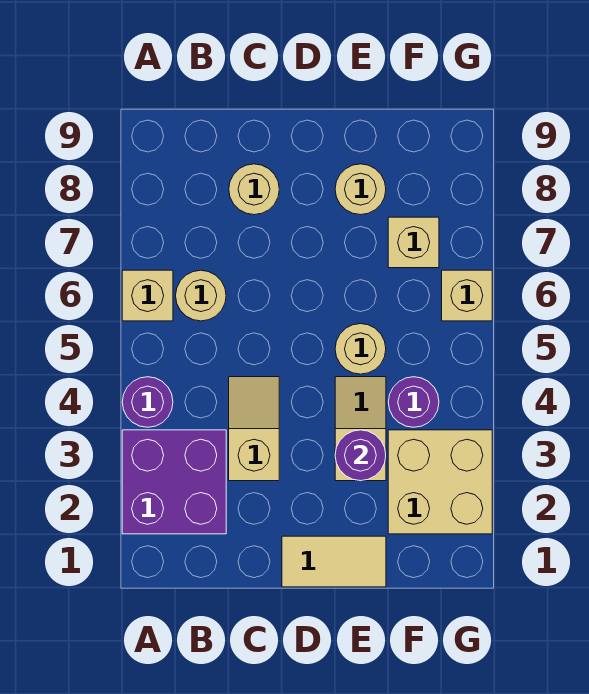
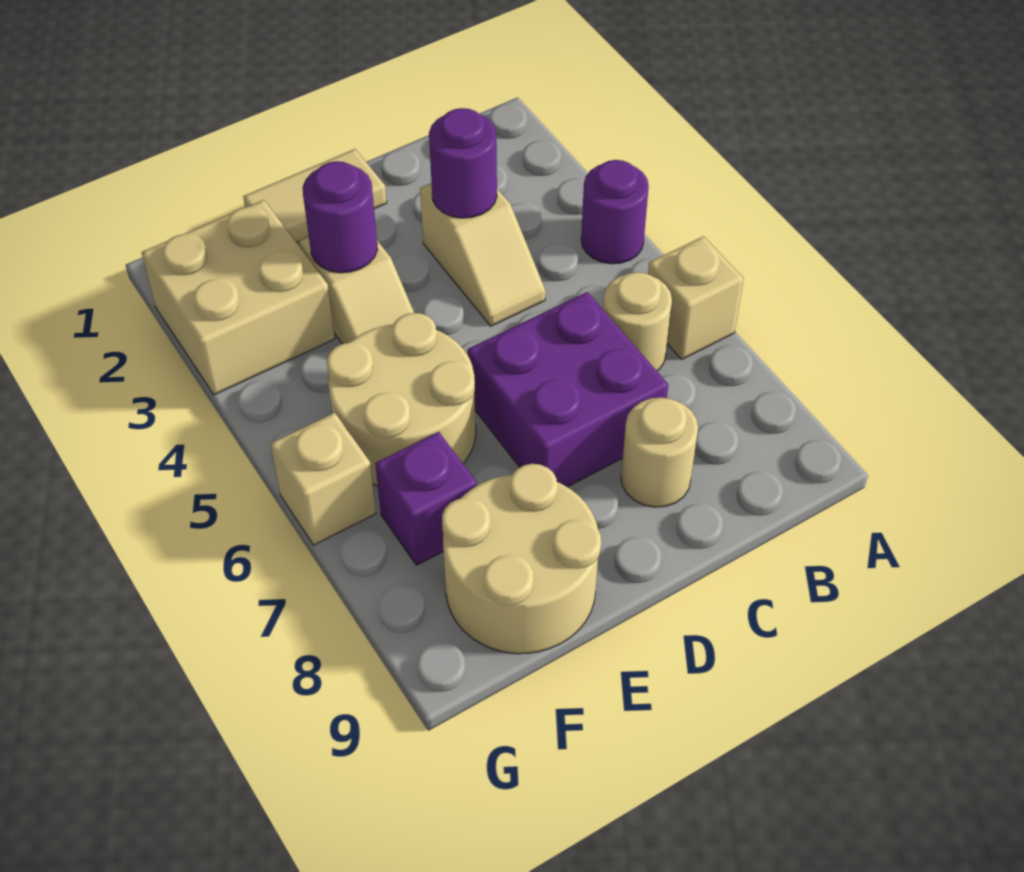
purple brick A2:B3 level 1 -> purple brick C6:D7 level 1
tan round brick E5 level 1 -> tan round brick E5:F6 level 1
tan round brick E8 level 1 -> tan round brick E8:F9 level 1
purple round brick F4 level 1 -> purple round brick C3 level 2
tan brick F7 level 1 -> purple brick F7 level 1

